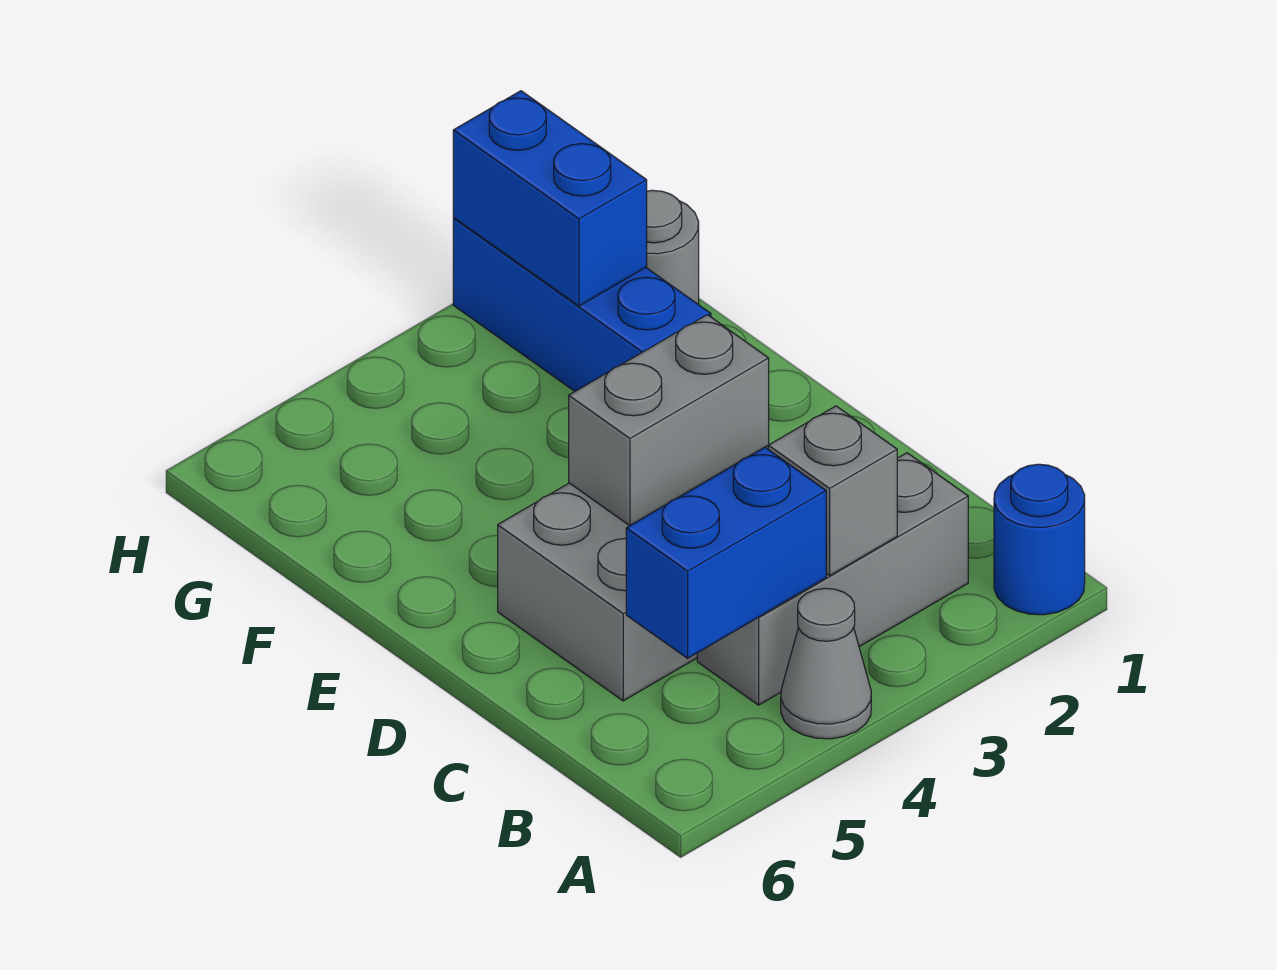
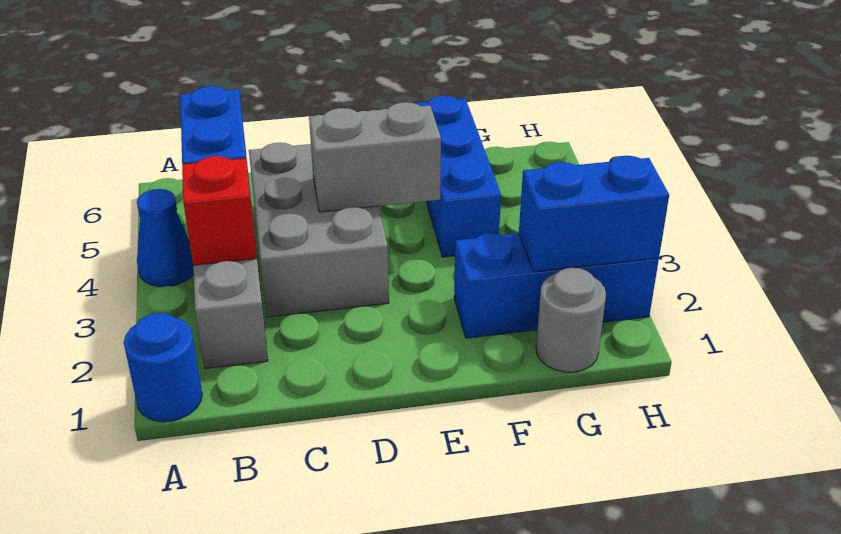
grey cone A4 level 1 -> blue cone A4 level 1
grey brick B3 level 2 -> red brick B3 level 2
grey brick D3:D4 level 2 -> grey brick D4:E4 level 2
none -> blue brick F4:F6 level 1

